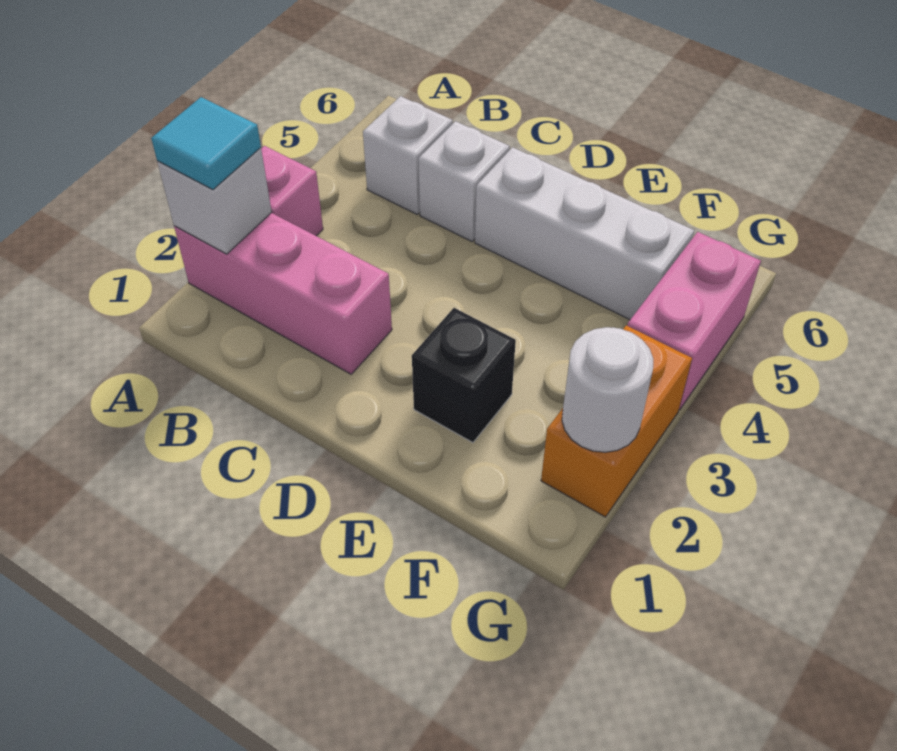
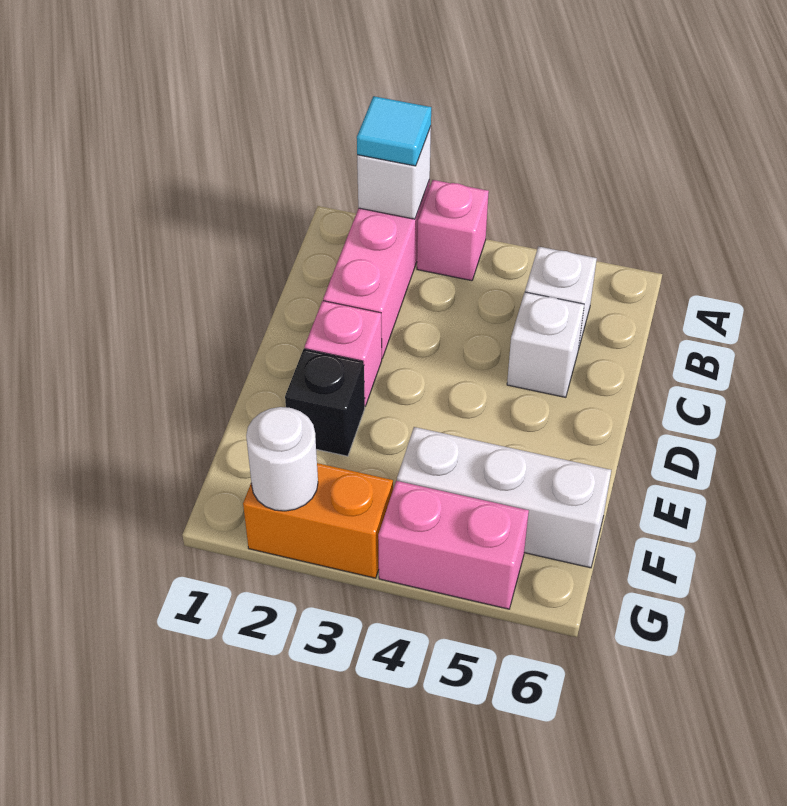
none -> pink brick D2 level 1
white brick D5:F5 level 1 -> white brick F4:F6 level 1

